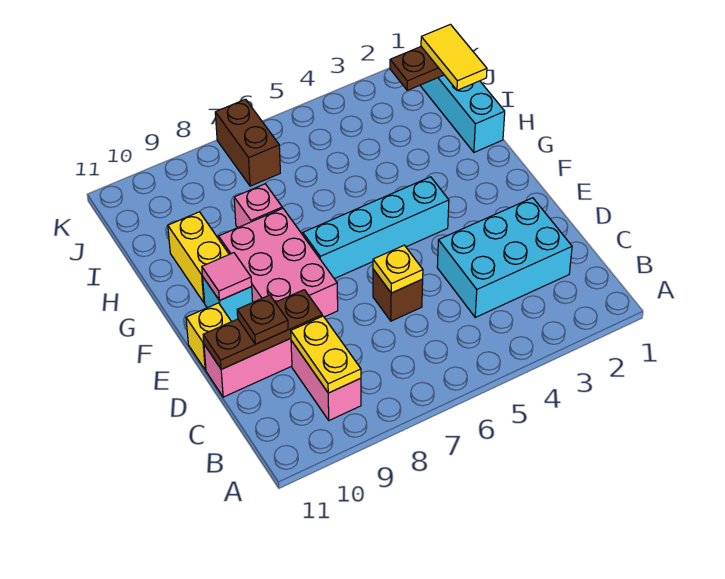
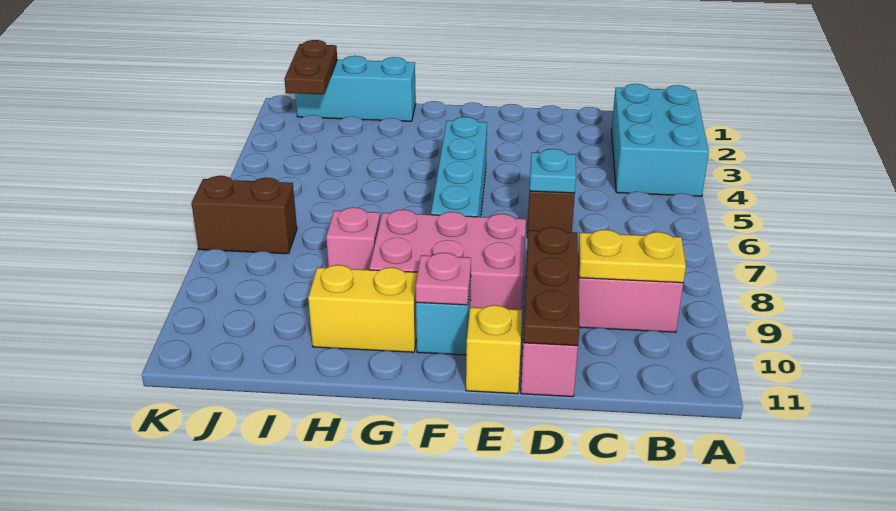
cyan brick C2:D4 level 1 -> cyan brick A2:B4 level 1
yellow plate D6 level 2 -> cyan plate D6 level 2
brown plate D10 level 3 -> none
pink tile F10 level 2 -> pink plate F10 level 2
yellow tile I1:J1 level 3 -> none

